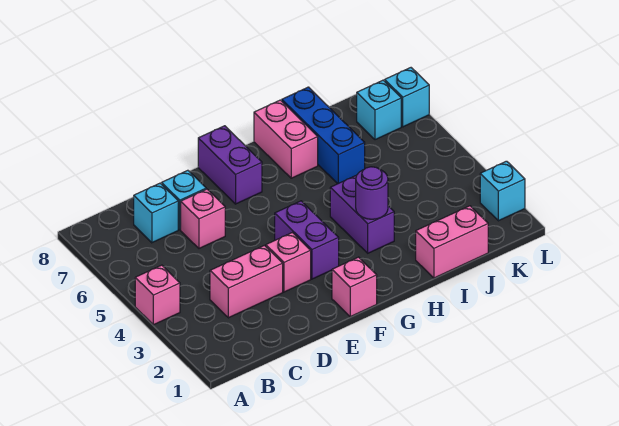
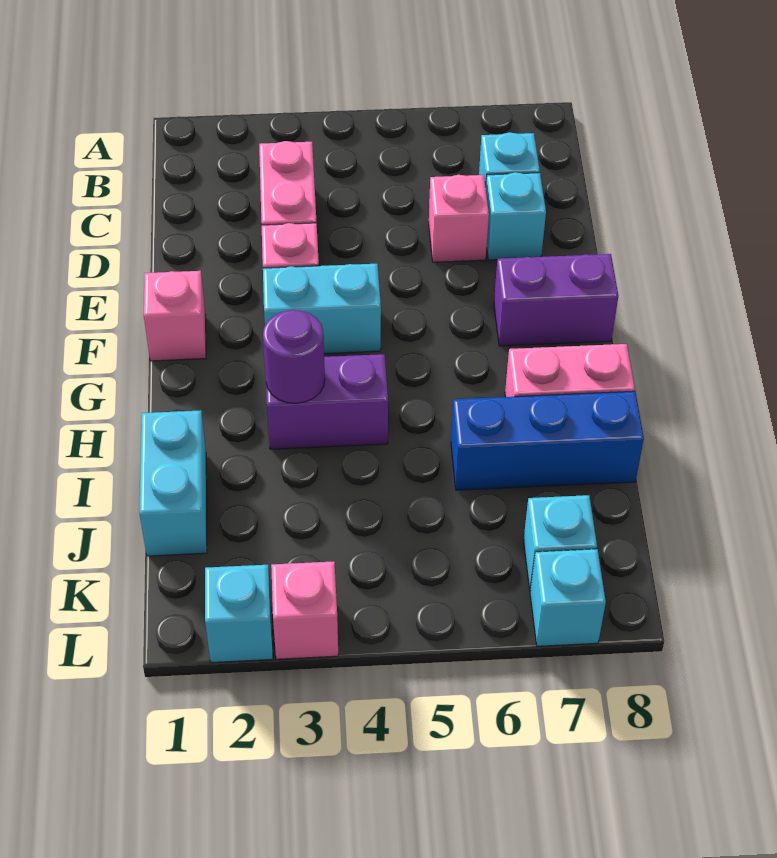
pink brick A4 level 1 -> pink brick L3 level 1
purple brick F3:F4 level 1 -> cyan brick F3:F4 level 1
pink brick I1:J1 level 1 -> cyan brick I1:J1 level 1

